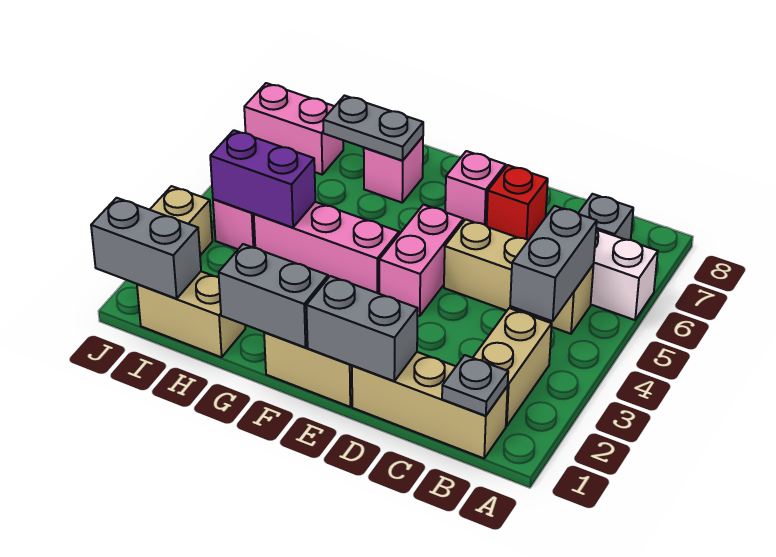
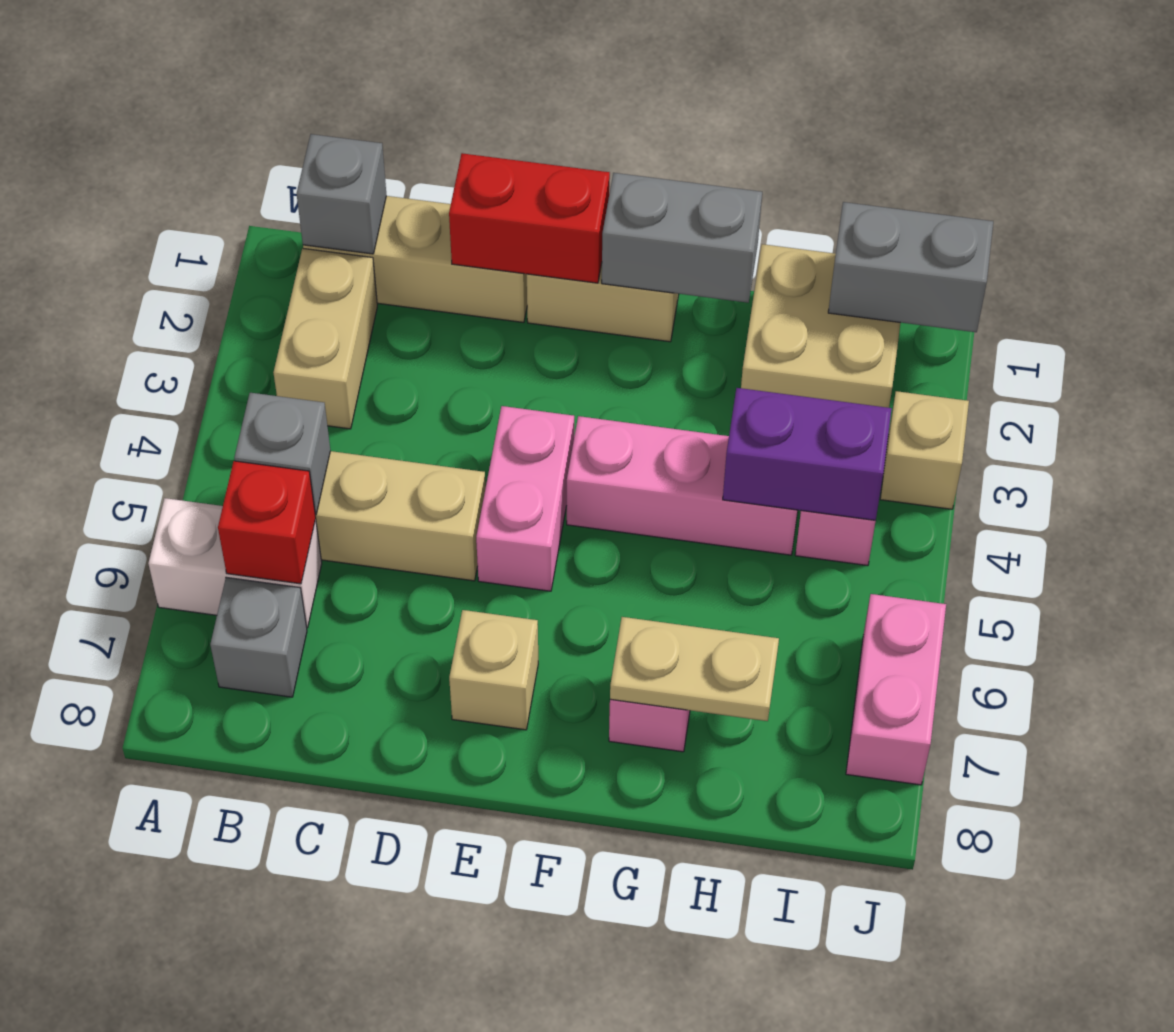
grey plate B1 level 2 -> grey brick B1 level 2
grey brick B4:B5 level 2 -> grey brick B5 level 2
grey brick D1:E1 level 2 -> red brick D1:E1 level 2
red brick D7 level 1 -> red brick B6 level 2
pink brick E7 level 1 -> tan brick E7 level 1
grey plate G7:H7 level 2 -> tan plate G7:H7 level 2
tan brick H1:I1 level 1 -> tan brick H1:I2 level 1
pink brick I7:J7 level 1 -> pink brick J6:J7 level 1

